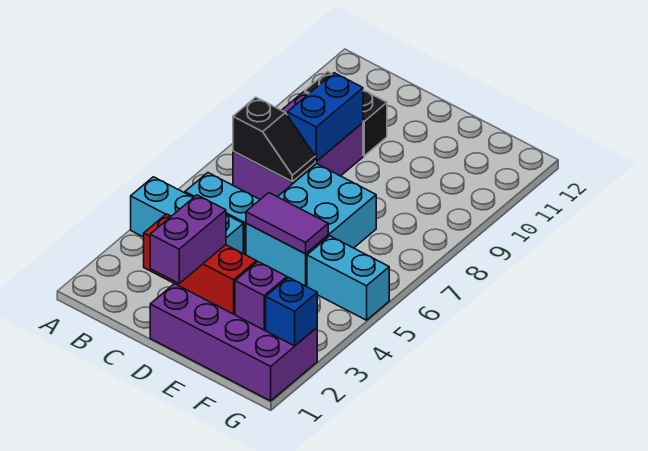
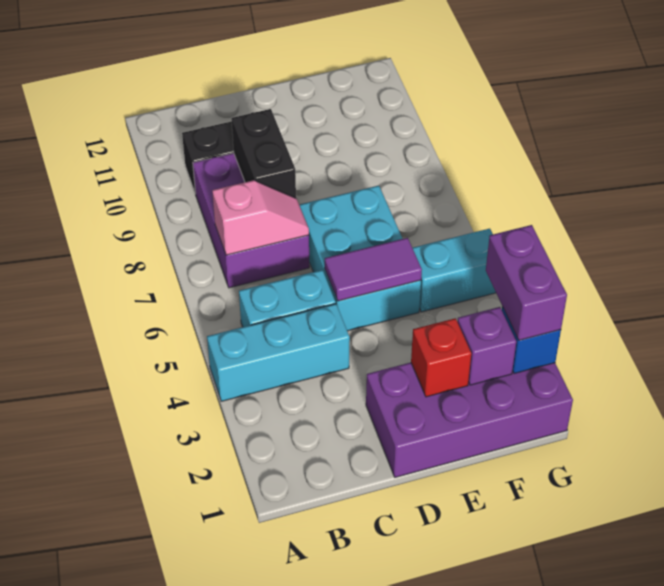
black slope B7:C7 level 2 top B -> pink slope B7:C7 level 2 top B
red brick C2:E2 level 2 -> red brick E2 level 2
blue brick C8:C9 level 2 -> black brick C8:C9 level 2
purple brick D1:D2 level 3 -> purple brick G2:G3 level 3

